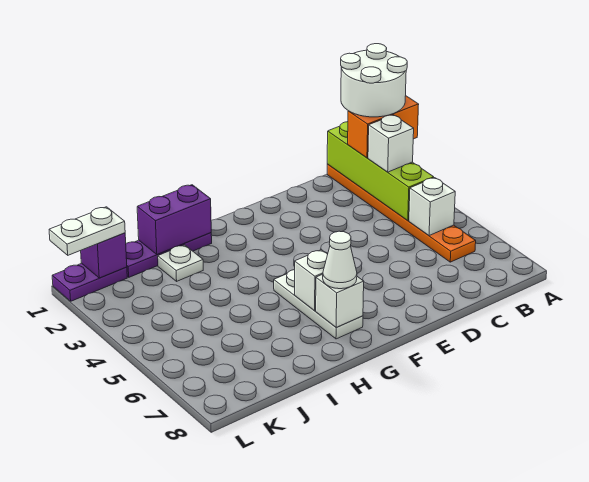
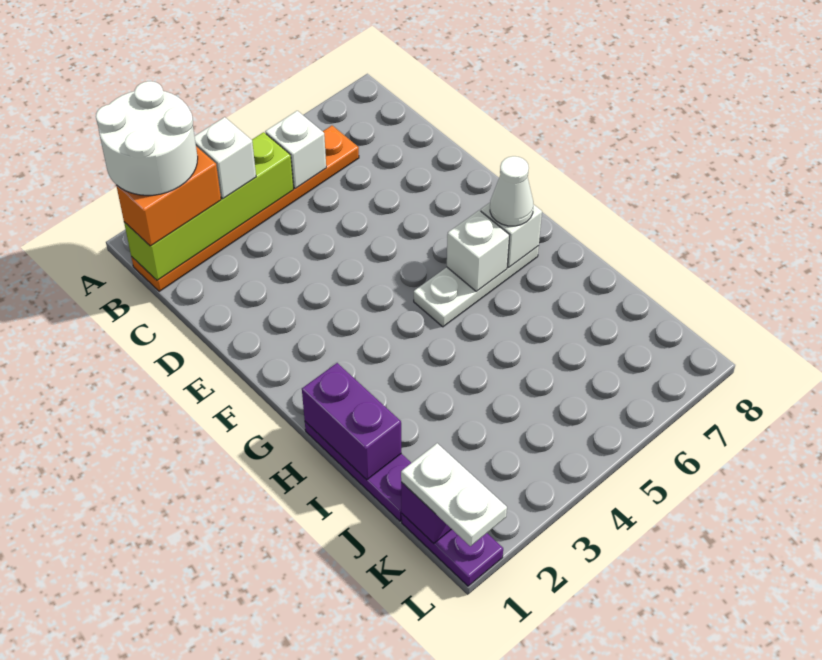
orange brick A2:B2 level 3 -> orange brick B1:B2 level 3
white plate I2 level 1 -> none

